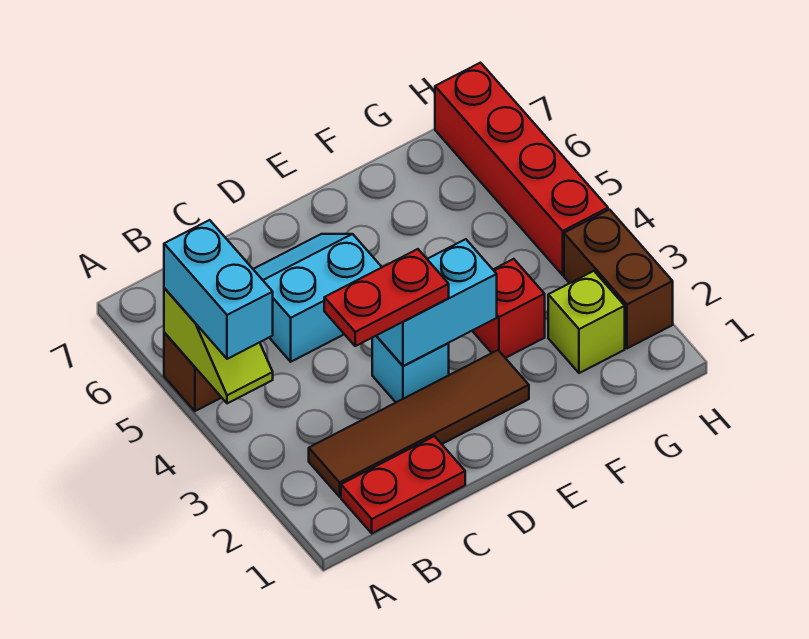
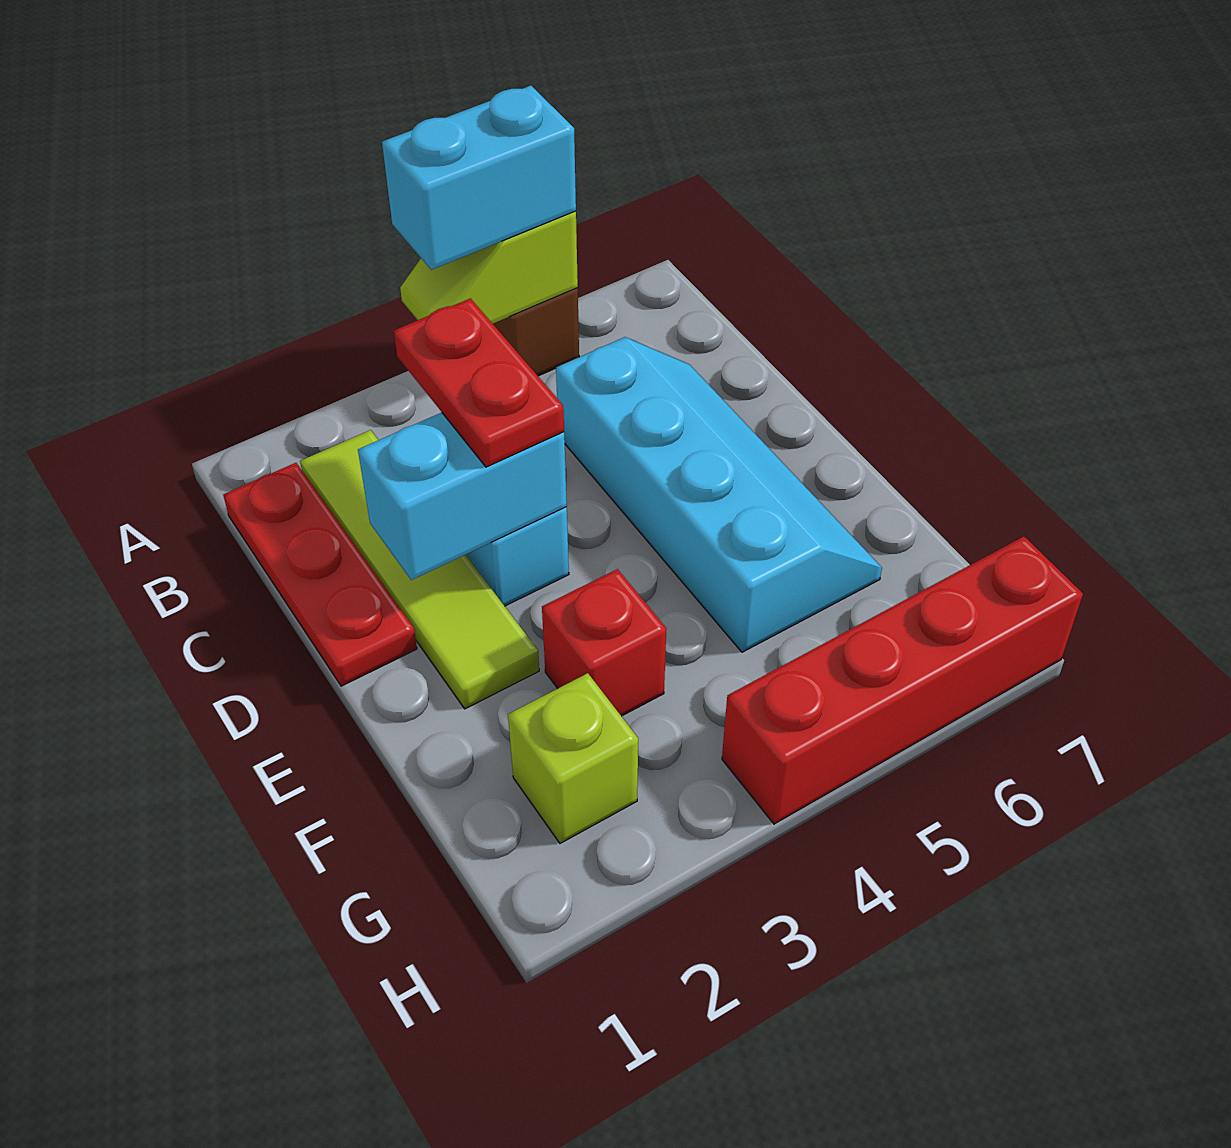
red plate B1:C1 level 1 -> red plate B1:D1 level 1
brown tile B2:E2 level 1 -> lime tile B2:E2 level 1
cyan slope C5:D6 level 1 top 5 -> cyan slope C5:F6 level 1 top 5
cyan brick D3:E3 level 2 -> cyan brick D2:D3 level 2
brown brick H2:H3 level 1 -> none

